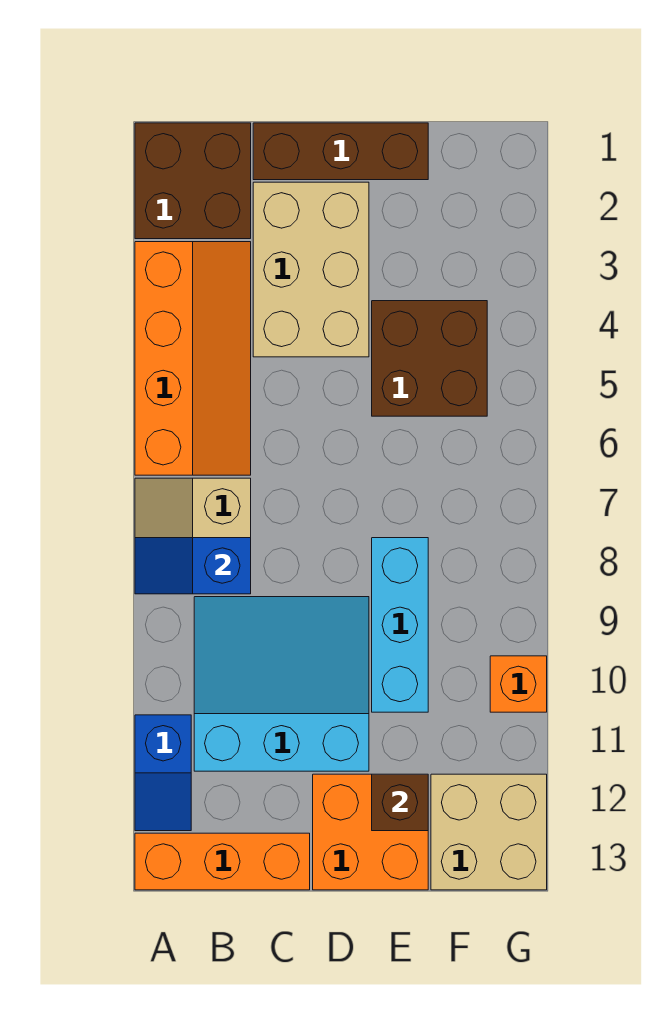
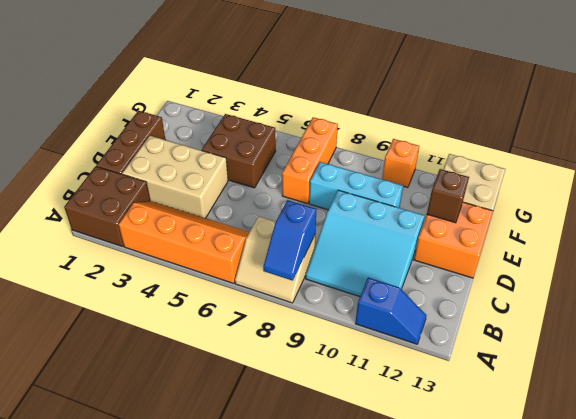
orange brick A13:C13 level 1 -> orange brick E7:G7 level 1
cyan slope B9:D11 level 1 top 11 -> cyan slope B9:D11 level 1 top D

